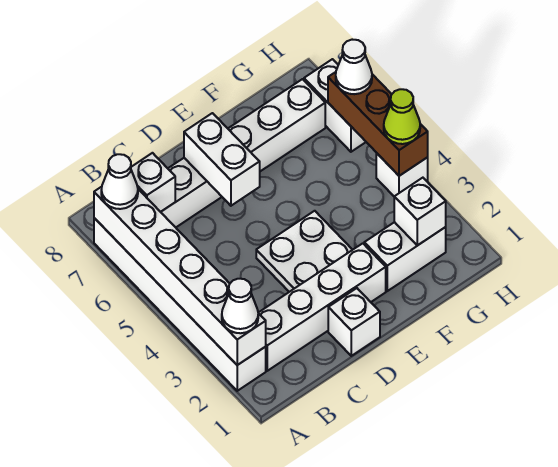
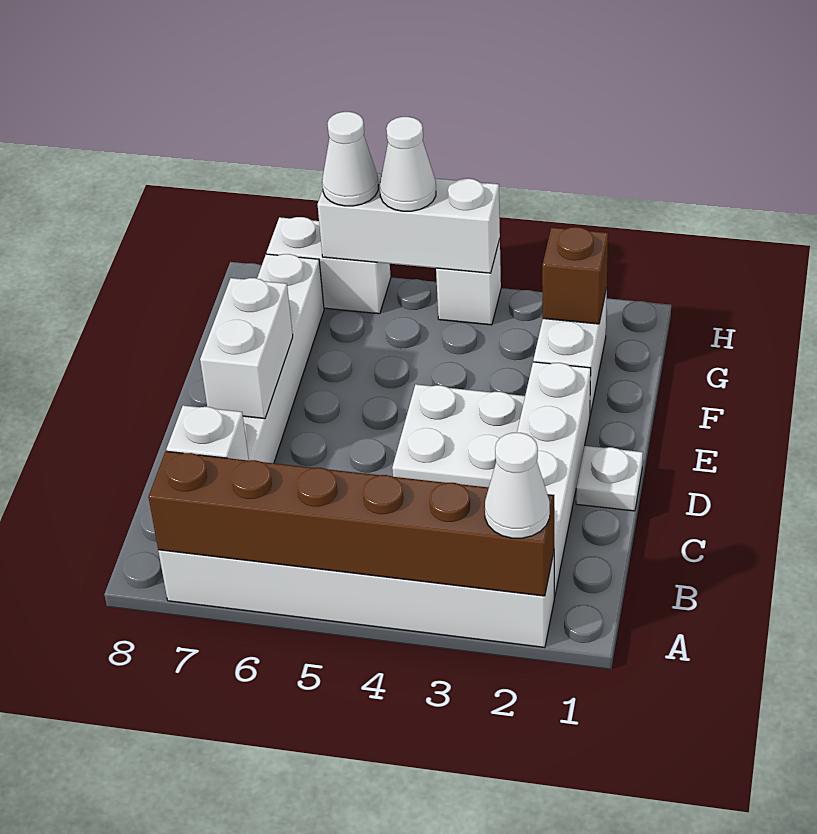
white brick A2:A7 level 2 -> brown brick A2:A7 level 2
white cone A7 level 3 -> white cone H5 level 3
white brick D1 level 1 -> white plate D1 level 1
white brick D6:D7 level 2 -> white brick D7:E7 level 2
white brick G2 level 2 -> brown brick G2 level 2
brown brick H4:H6 level 2 -> white brick H4:H6 level 2
lime cone H4 level 3 -> none

